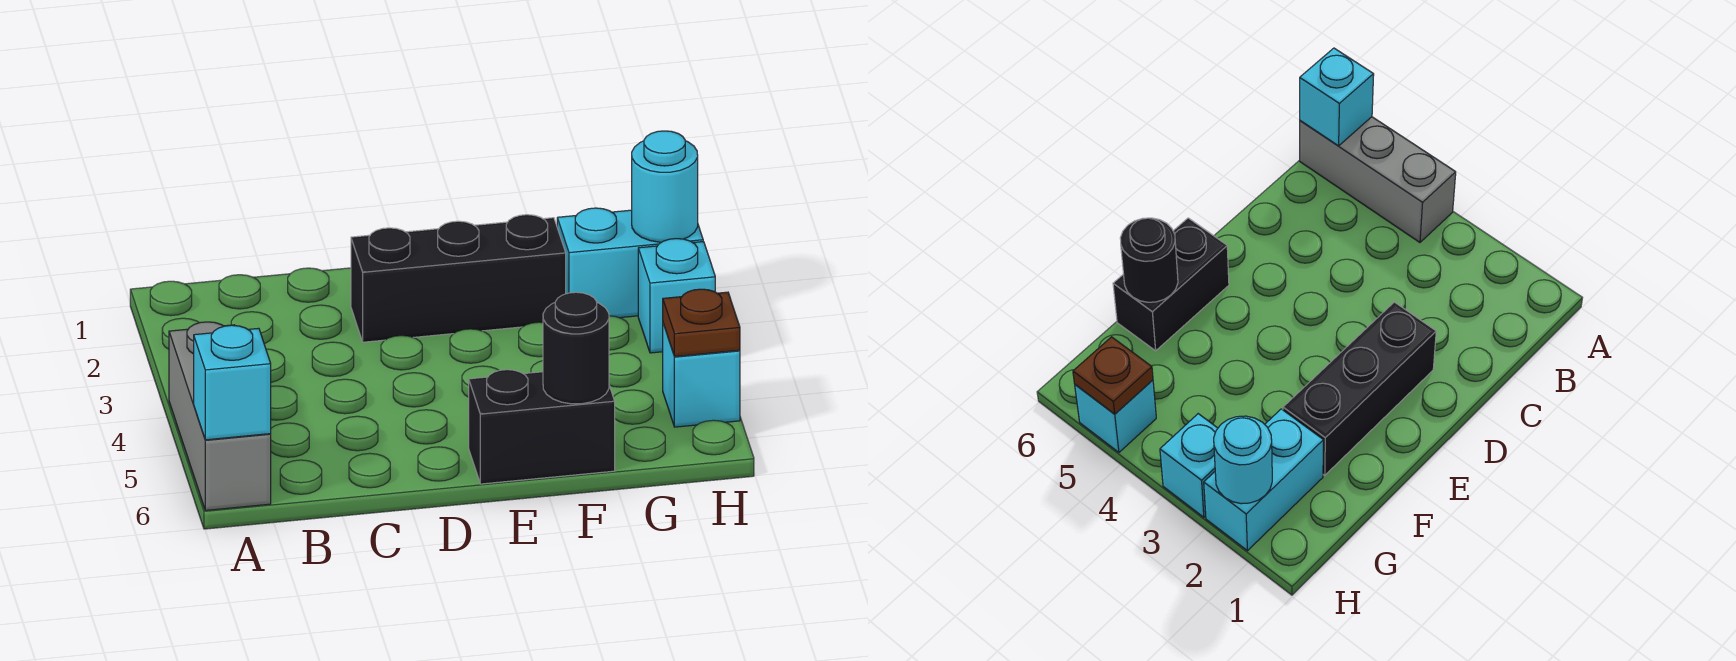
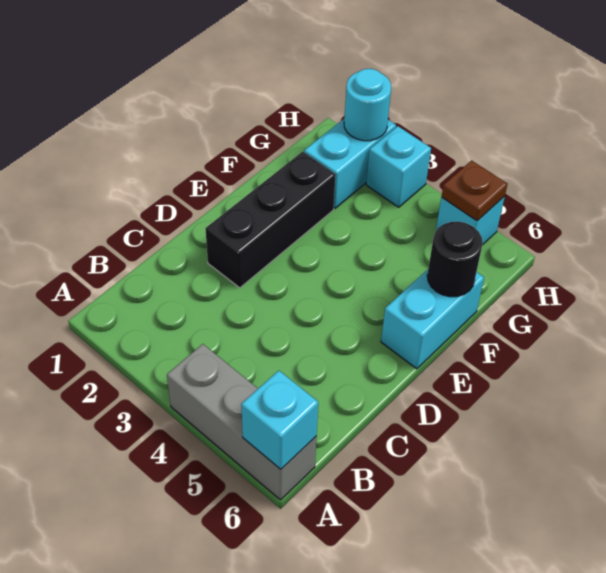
black brick E6:F6 level 1 -> cyan brick E6:F6 level 1

